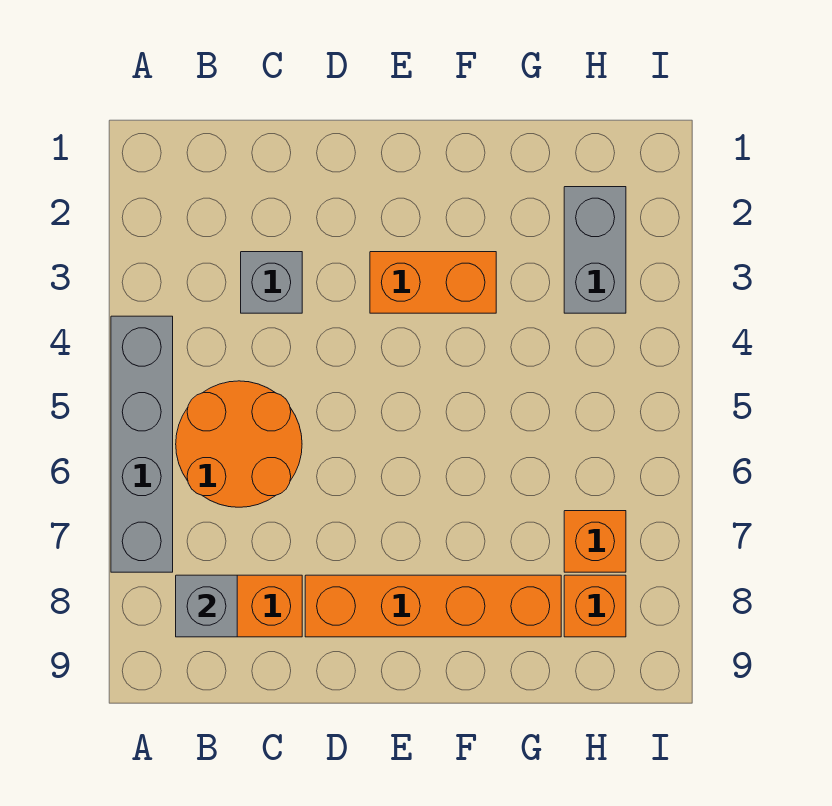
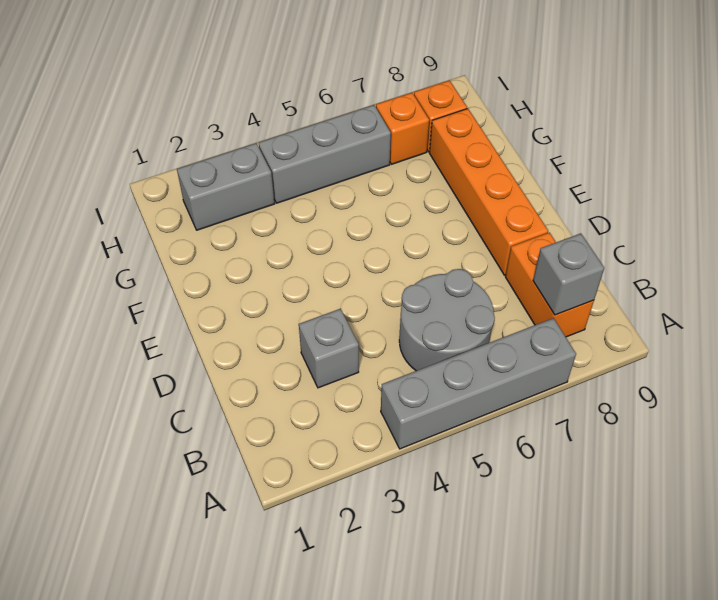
orange round brick B5:C6 level 1 -> grey round brick B5:C6 level 1
orange brick E3:F3 level 1 -> none
none -> grey brick H4:H6 level 1

